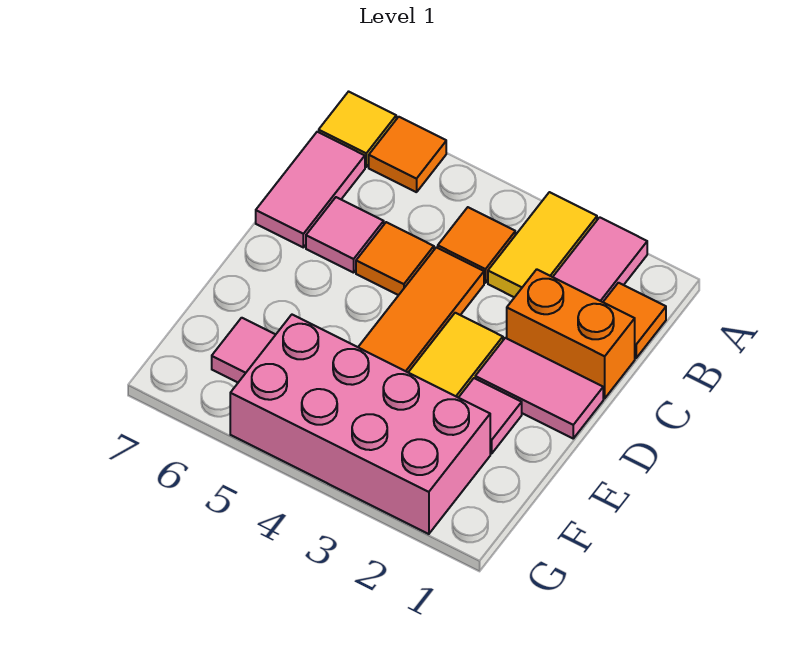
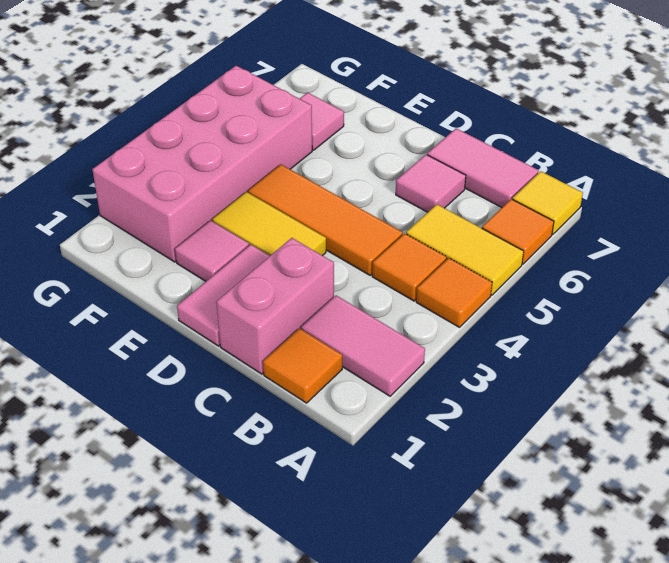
yellow tile A3:B3 level 1 -> yellow tile A5:B5 level 1
orange brick C1:C2 level 1 -> pink brick C1:C2 level 1
orange tile C5 level 1 -> orange tile A4 level 1

